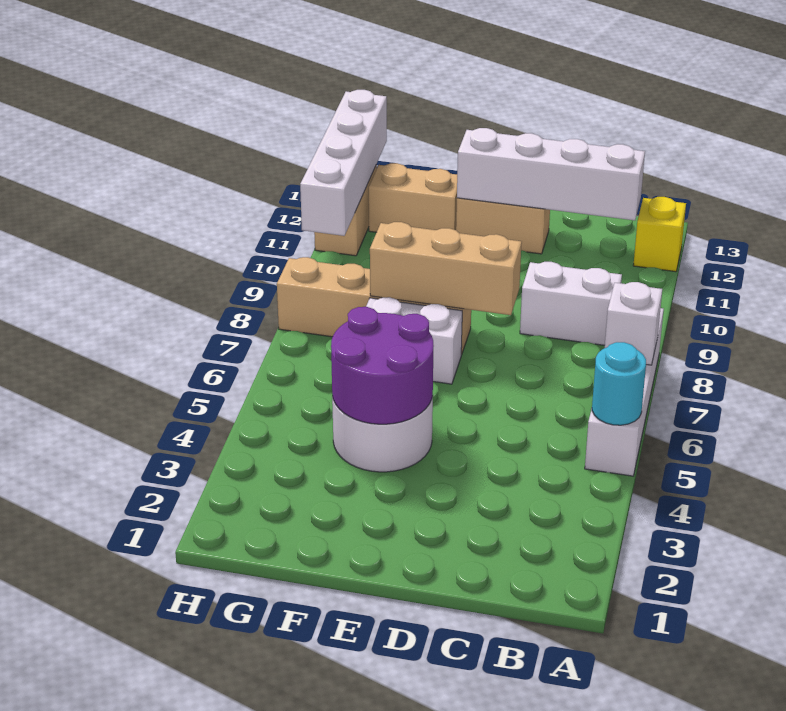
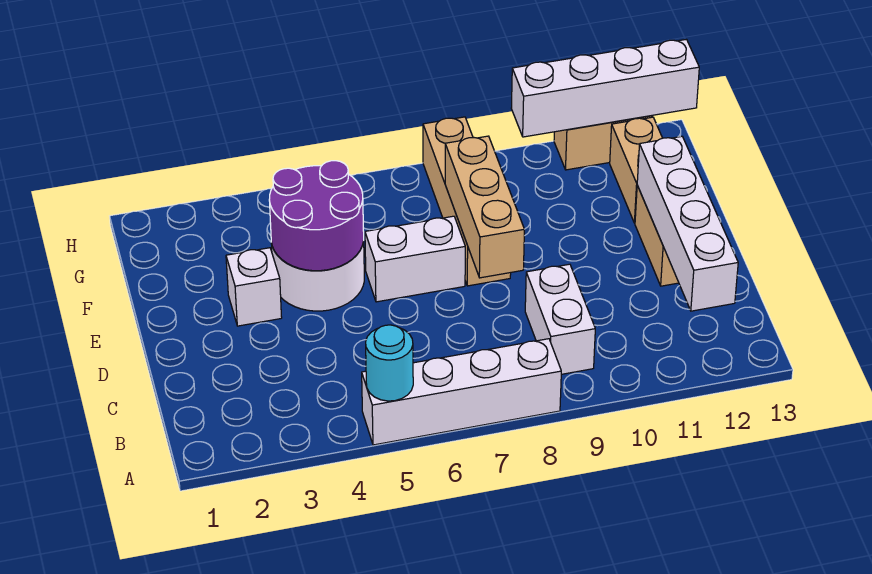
white brick A7 level 2 -> white brick E3 level 1
yellow brick A12 level 1 -> none
white brick E7:F7 level 1 -> white brick E6:E7 level 1

